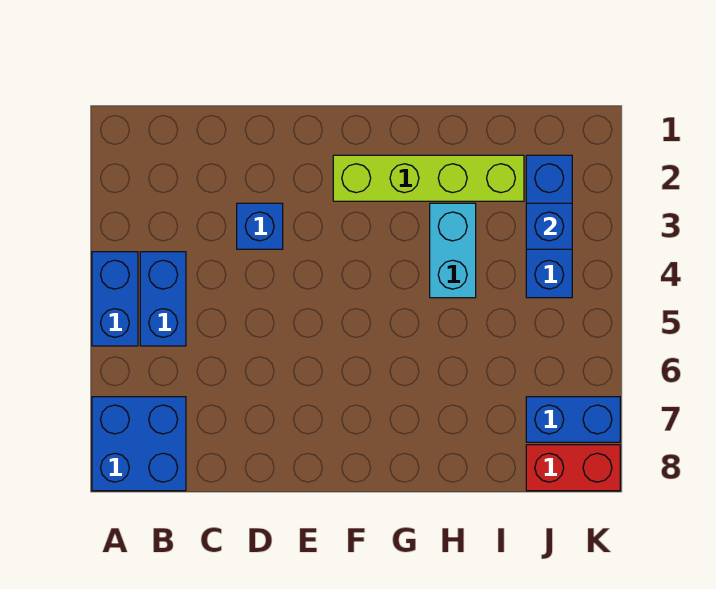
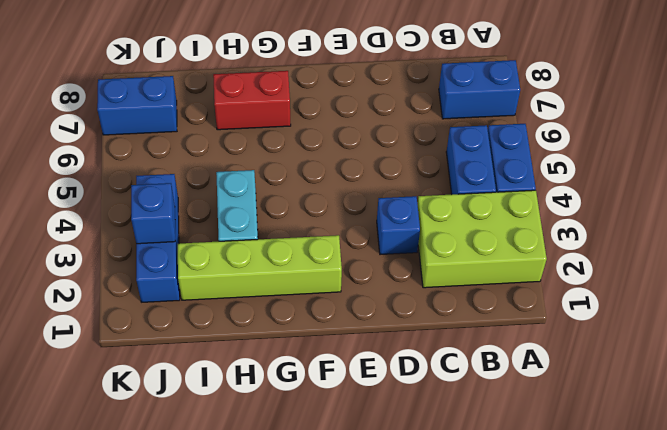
none -> lime brick A2:C3 level 1
blue brick A7:B8 level 1 -> blue brick A7:B7 level 1
red brick J8:K8 level 1 -> red brick G7:H7 level 1

